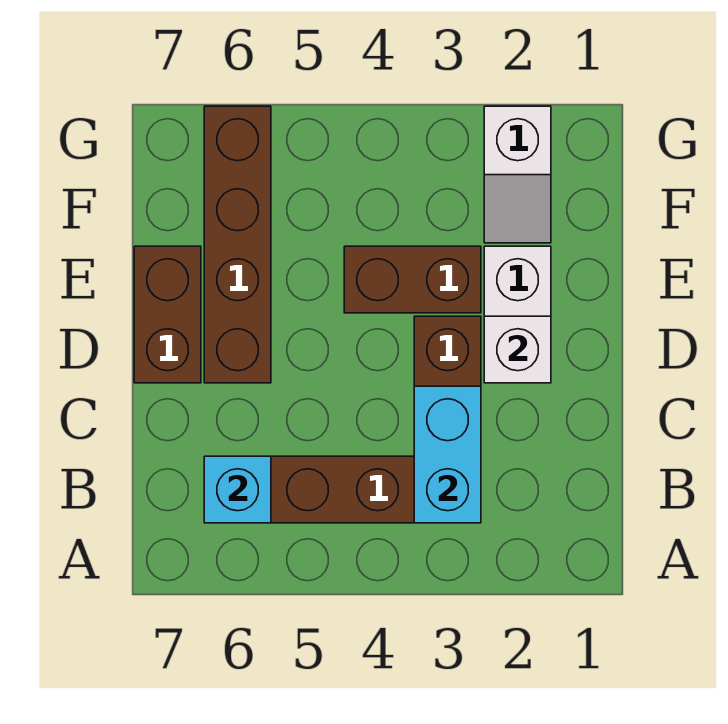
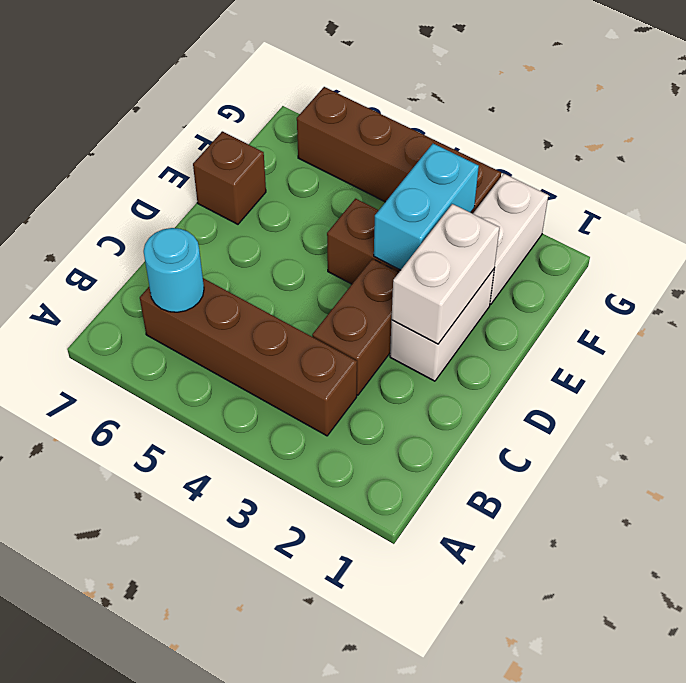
cyan brick B3:C3 level 2 -> cyan brick E3:F3 level 2
cyan brick B6 level 2 -> cyan round brick B6 level 2
white brick D2 level 2 -> white brick D2:E2 level 2
brown brick D6:G6 level 1 -> brown brick G3:G6 level 1
brown brick D7:E7 level 1 -> brown brick E7 level 1
white slope F2:G2 level 1 top G -> white brick F2:G2 level 1

